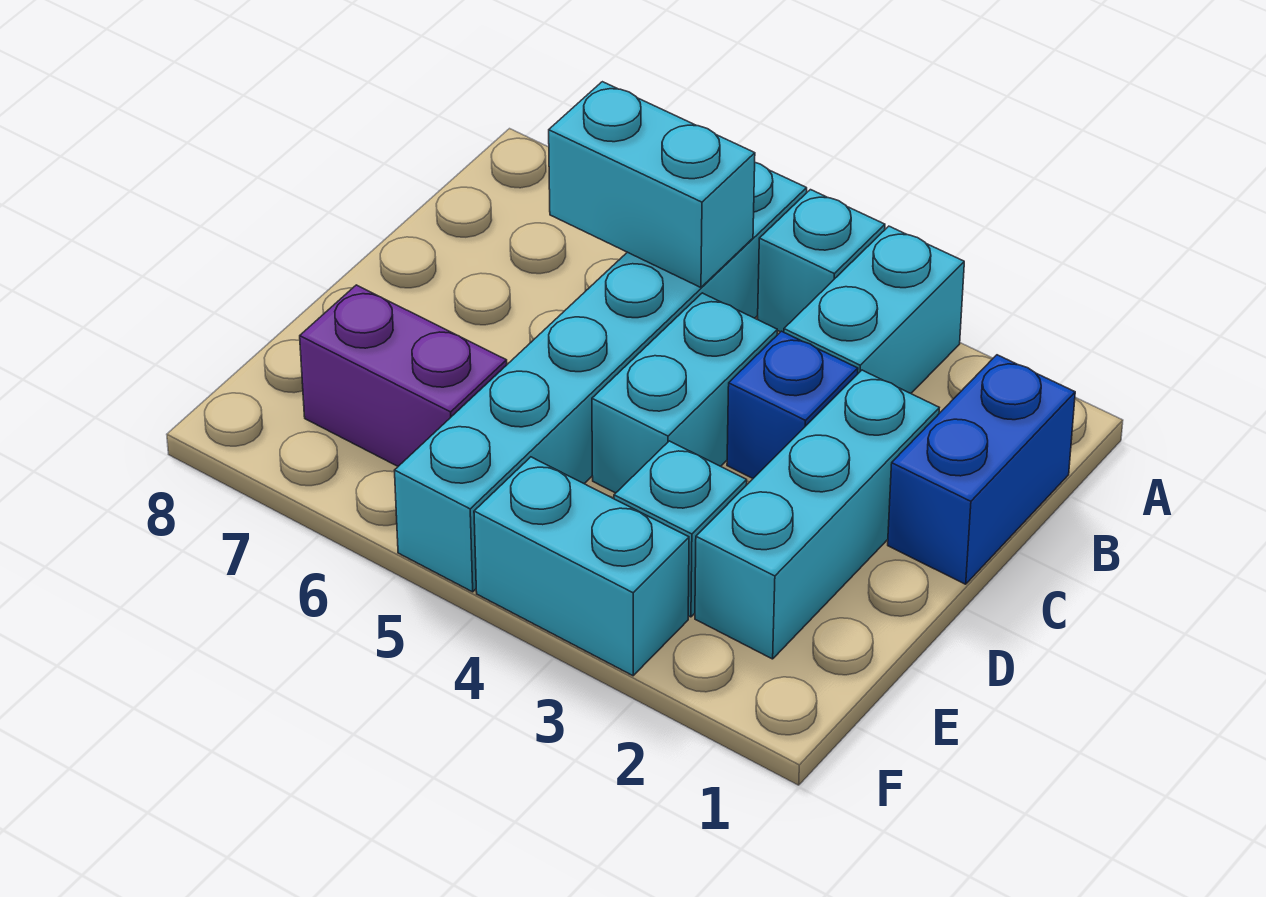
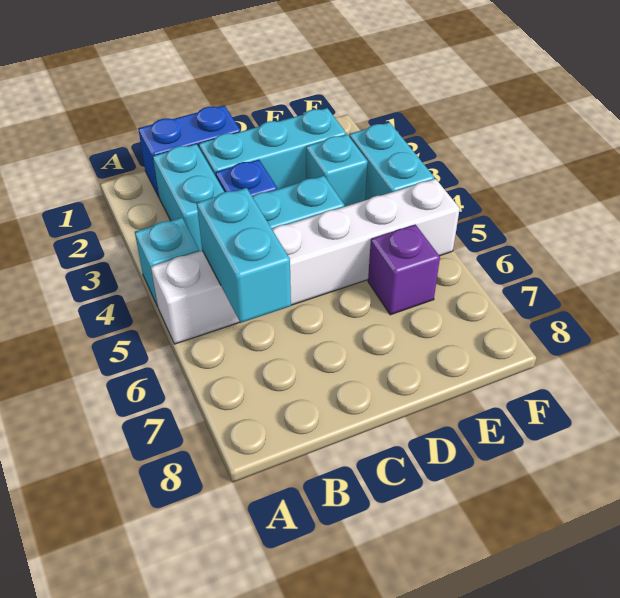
cyan brick A3:B3 level 1 -> cyan brick B2:B3 level 1
cyan brick A5:F5 level 1 -> white brick A5:F5 level 1
purple brick E6:E7 level 1 -> purple brick E6 level 1

